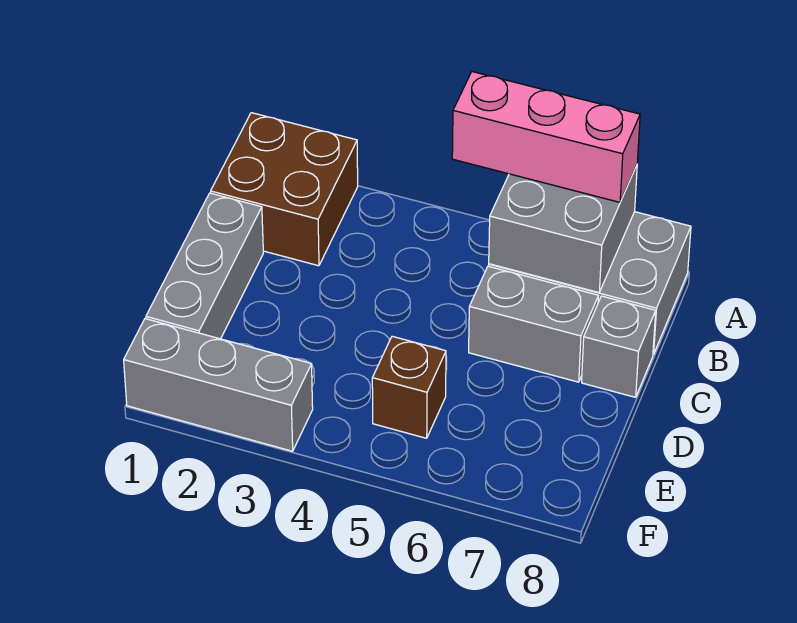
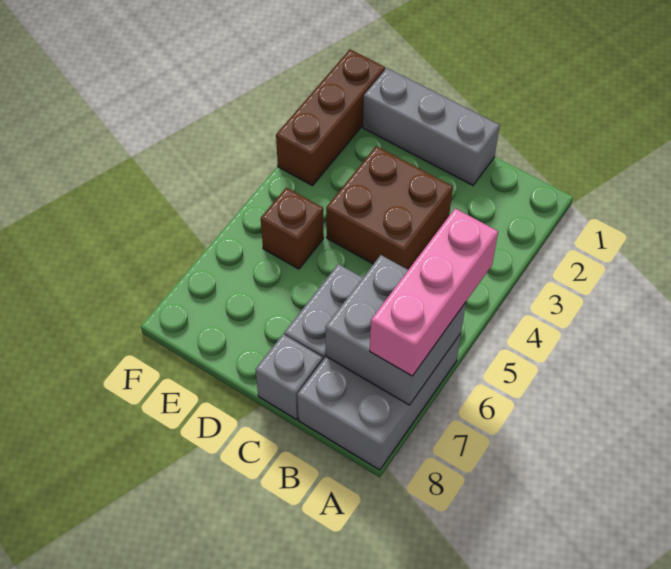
brown brick A1:B2 level 1 -> brown brick C3:D4 level 1
grey brick F1:F3 level 1 -> brown brick F1:F3 level 1

